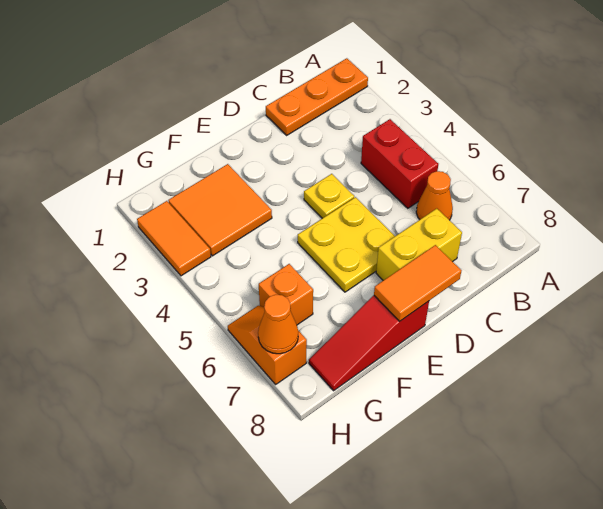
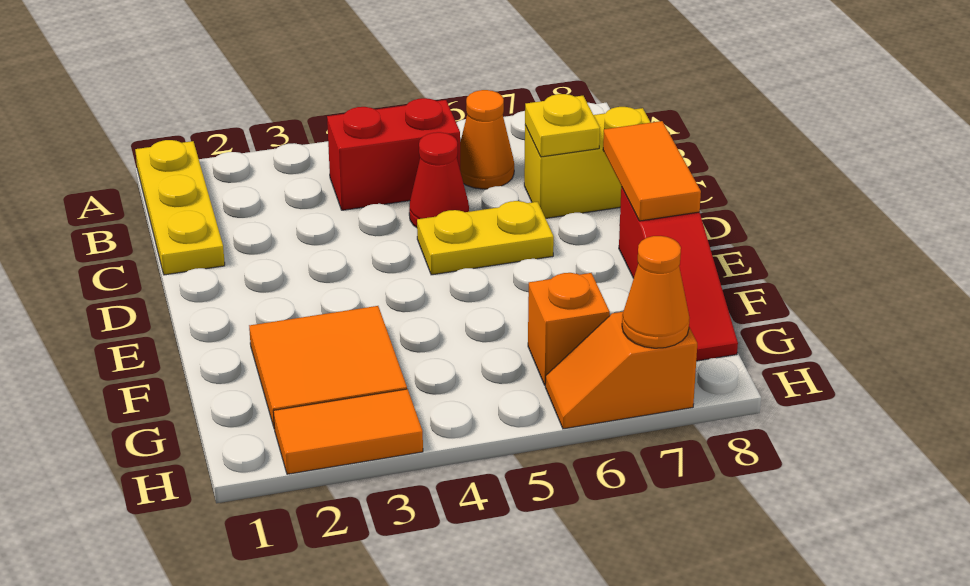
orange plate A1:C1 level 1 -> yellow plate A1:C1 level 1
none -> red cone C5 level 1
yellow brick C7:D7 level 1 -> yellow brick C7:C8 level 1
yellow plate D4 level 1 -> yellow plate C7 level 2
yellow plate D5:E6 level 1 -> yellow plate D5:D6 level 1

